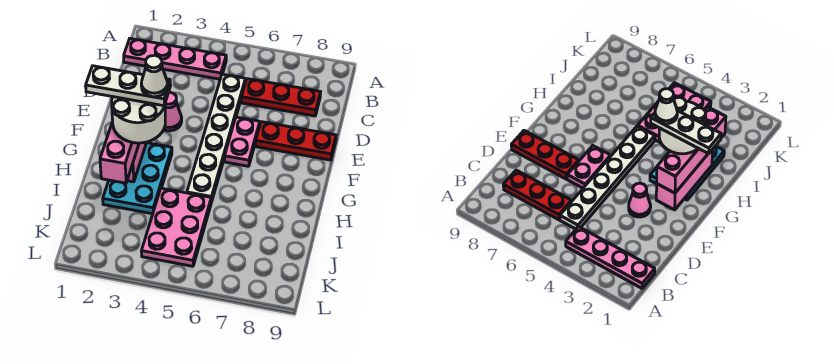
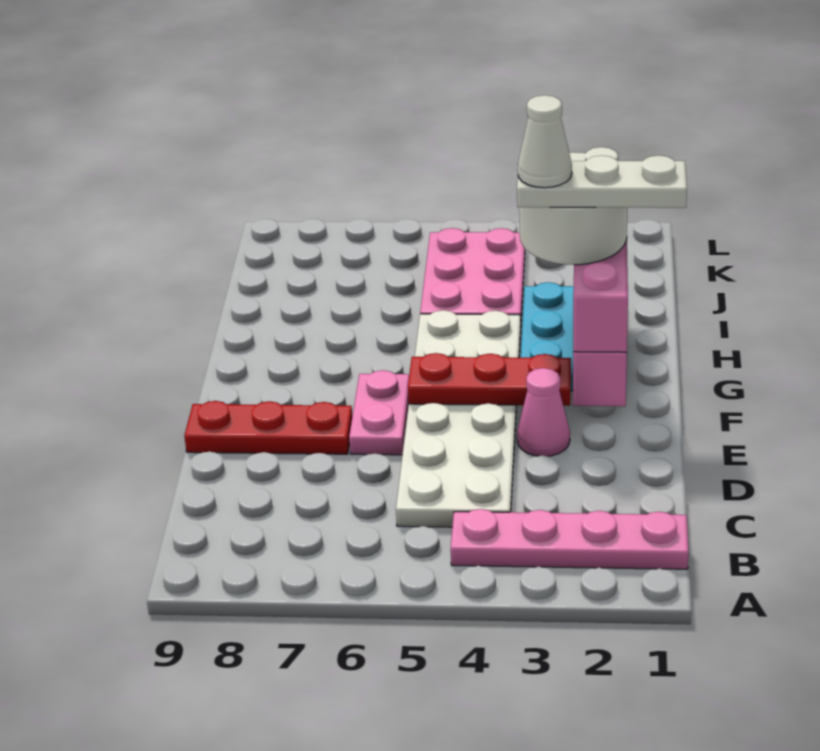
white plate C5:H5 level 1 -> white plate C4:H5 level 1
red plate C6:C8 level 1 -> red plate F3:F5 level 2

